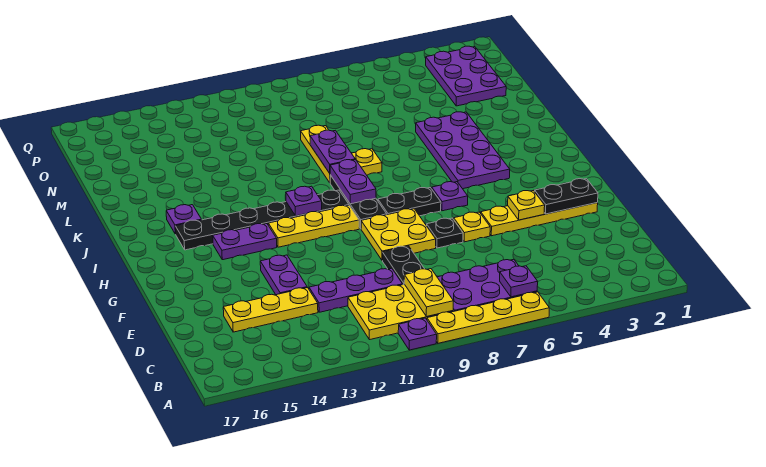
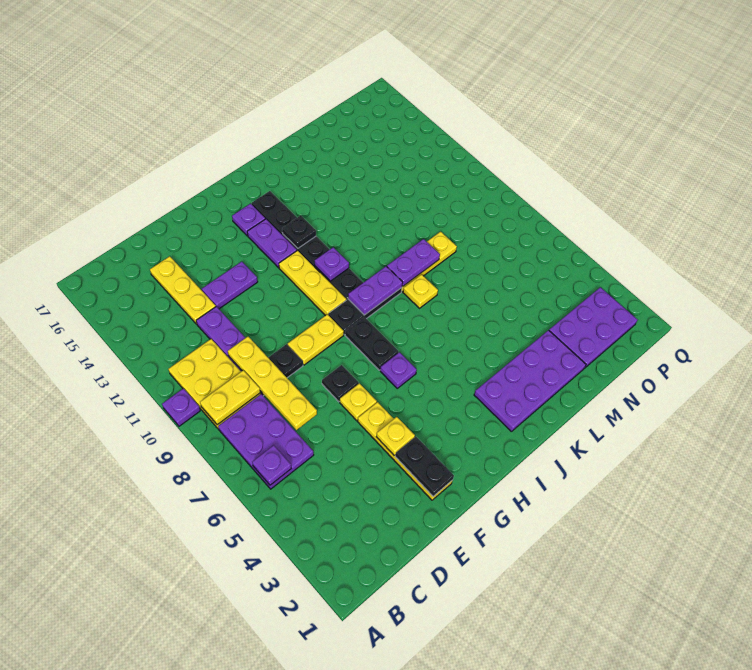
yellow plate A6:A9 level 1 -> yellow plate D7:D10 level 2
yellow plate F8:G9 level 1 -> yellow plate F9:G9 level 1
purple plate I4:L5 level 1 -> purple plate J2:M3 level 1
none -> black plate I13 level 2
purple plate J15 level 1 -> purple plate H15 level 1

